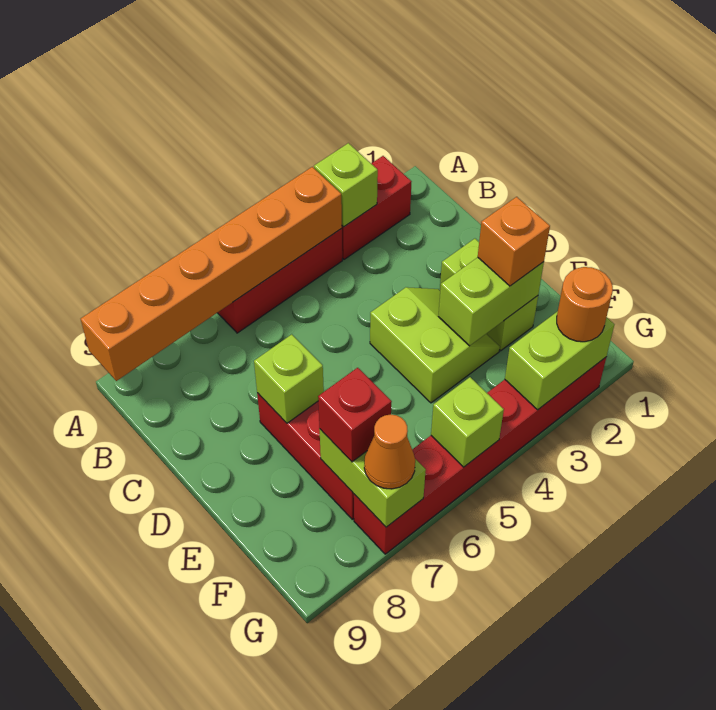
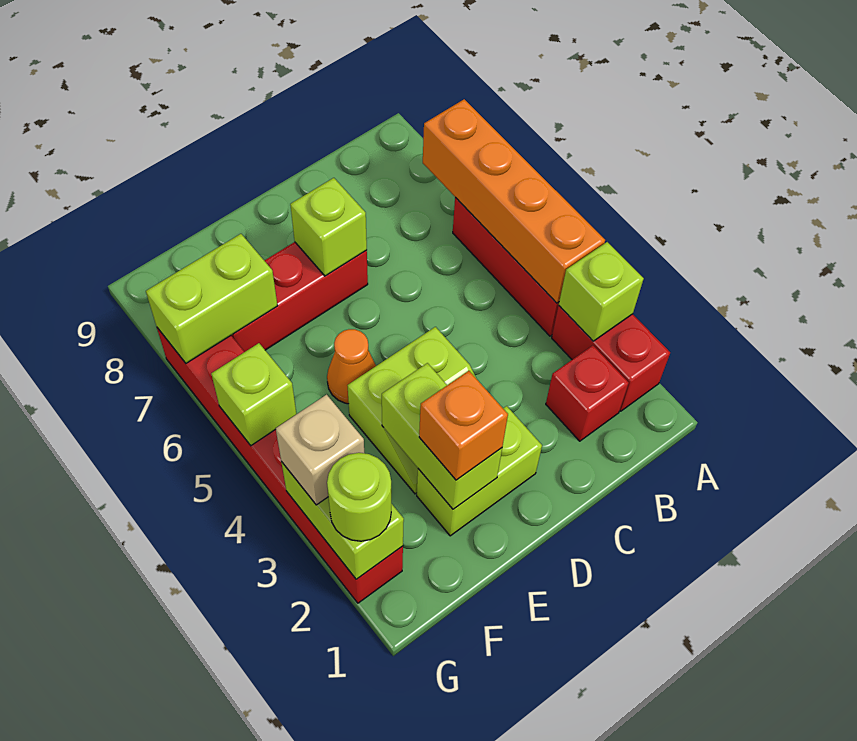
orange brick A4:A9 level 2 -> orange brick A4:A7 level 2
red brick F7 level 3 -> red brick B2 level 1
orange round brick G2 level 3 -> lime round brick G2 level 3
none -> tan brick G3 level 3
orange cone G7 level 3 -> orange cone E5 level 1

